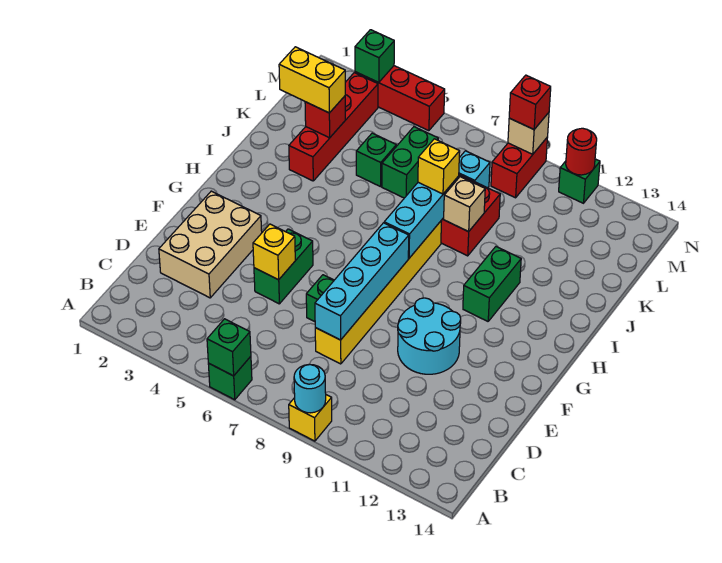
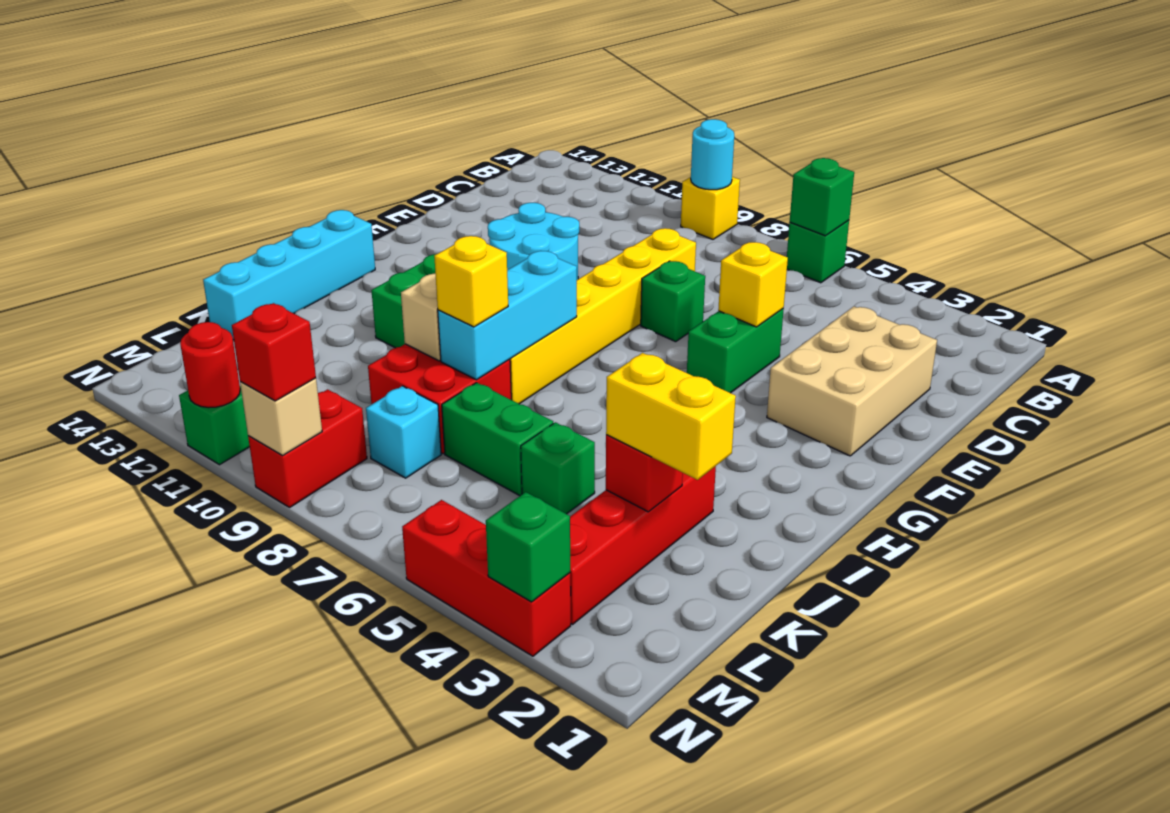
cyan brick D8:G8 level 2 -> cyan brick H14:K14 level 1
green brick K6:L6 level 1 -> green brick K6:K7 level 1

